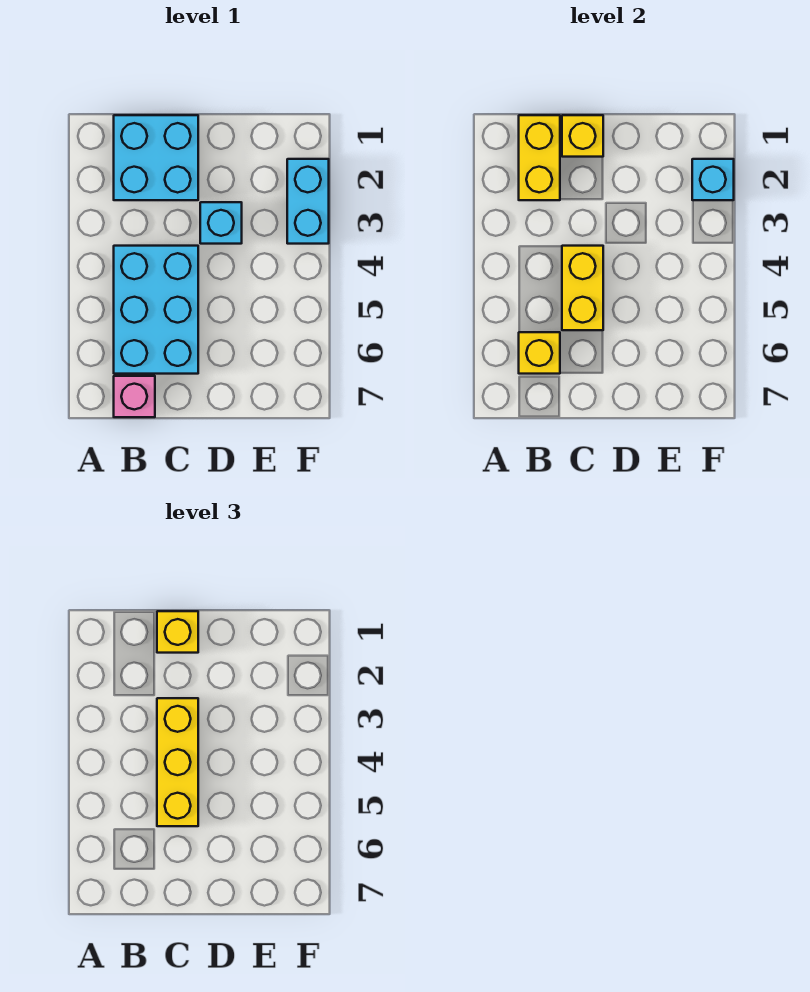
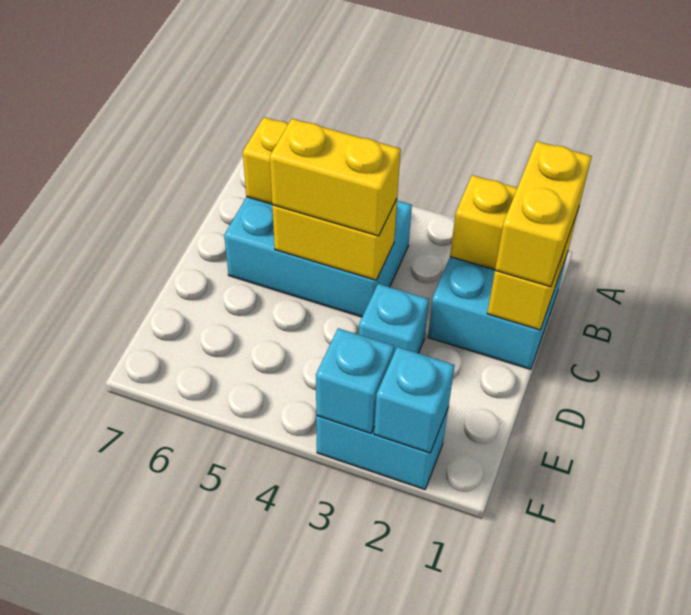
pink brick B7 level 1 -> none
yellow brick C1 level 3 -> yellow brick B1:C1 level 3
yellow brick C3:C5 level 3 -> yellow brick C4:C5 level 3
none -> cyan brick F3 level 2

